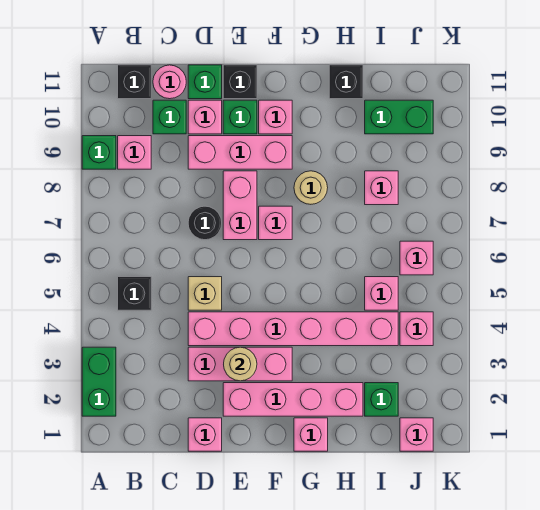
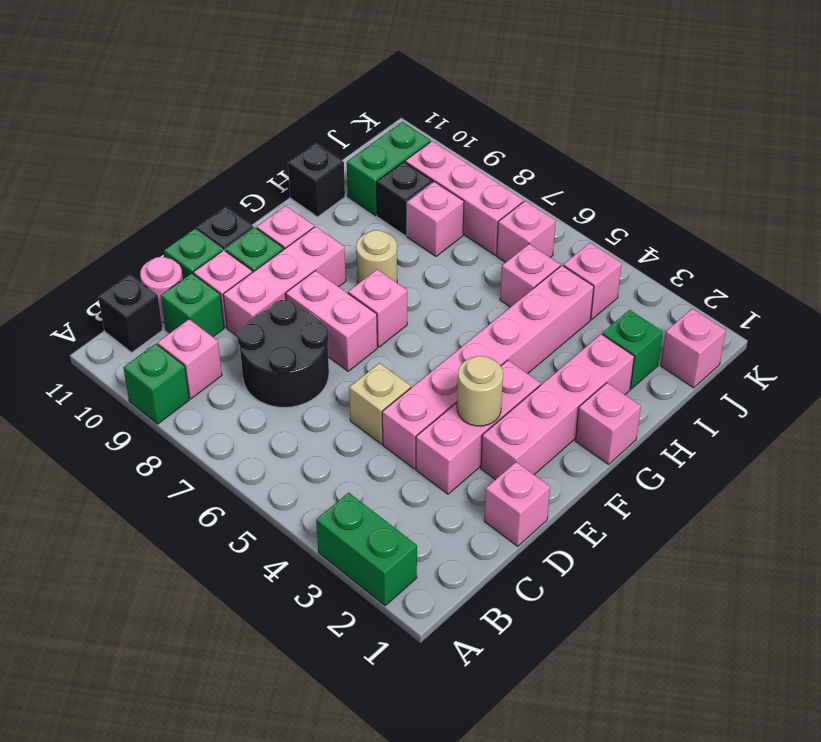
black brick B5 level 1 -> black brick I9 level 1
black round brick D7 level 1 -> black round brick C7:D8 level 1
none -> pink brick J7:J9 level 1

